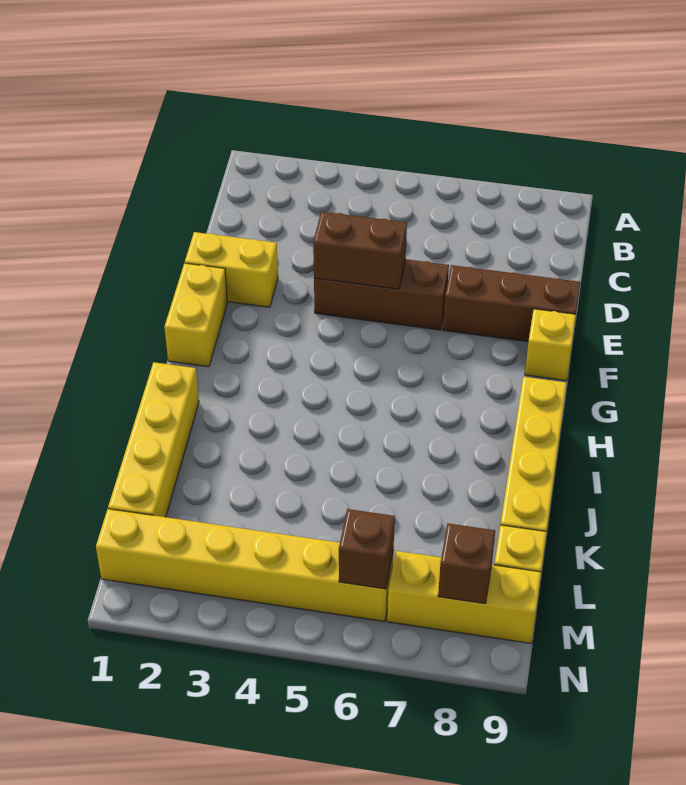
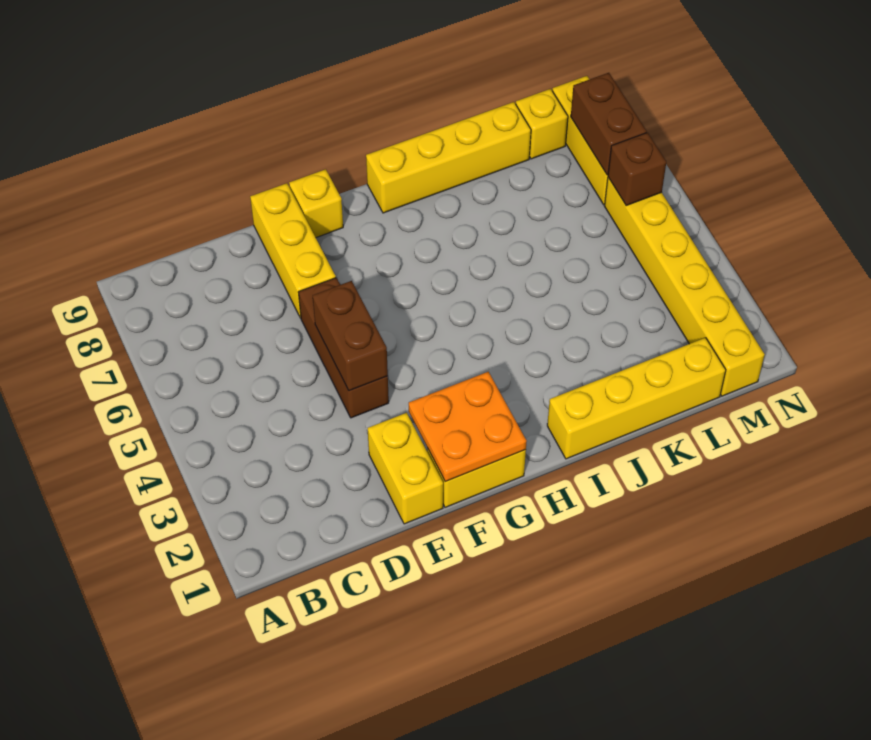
brown brick E7:E9 level 1 -> yellow brick E7:E9 level 1
none -> orange plate F1:G2 level 2
brown brick M8 level 2 -> brown brick M7:M8 level 2

